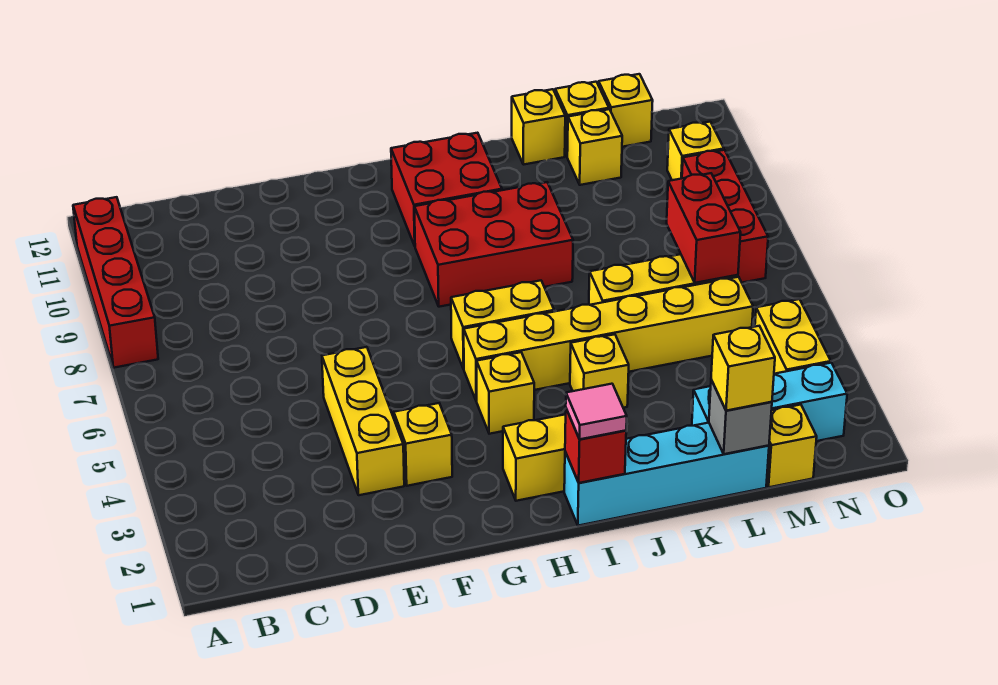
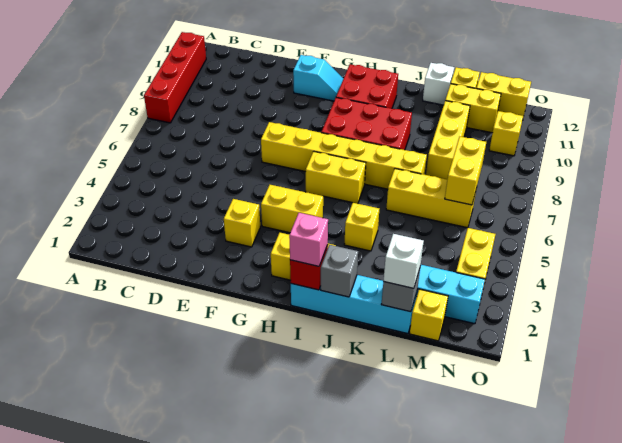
yellow brick E3:E5 level 1 -> yellow brick L8:L10 level 1
none -> cyan slope F11:G11 level 1 top F
yellow brick H4 level 1 -> yellow brick G4:H4 level 1
yellow brick H5:M5 level 1 -> yellow brick F7:K7 level 1
pink tile I1 level 3 -> pink brick I1 level 3
none -> grey brick J1 level 2
yellow brick K12 level 1 -> white brick K12 level 1
yellow brick L1 level 3 -> white brick L1 level 3
yellow brick L11 level 1 -> yellow brick L11:M11 level 1
red brick M6:M7 level 2 -> yellow brick M6:M7 level 2
yellow brick M12 level 1 -> yellow brick M12:N12 level 1
red brick N7:N9 level 1 -> none

